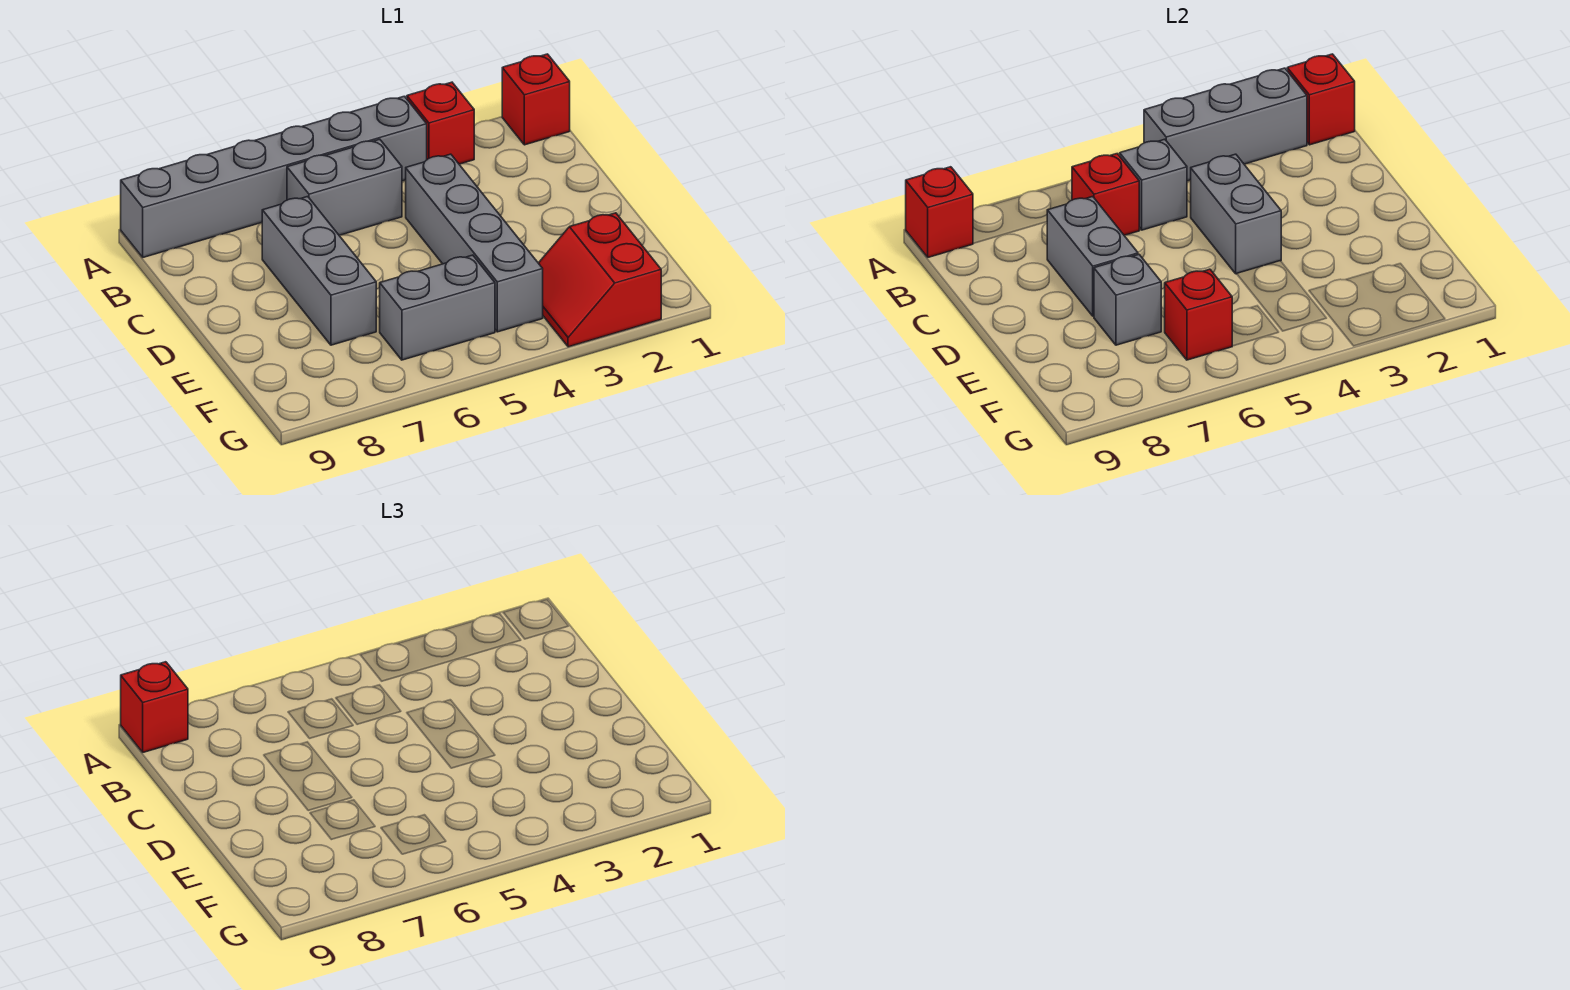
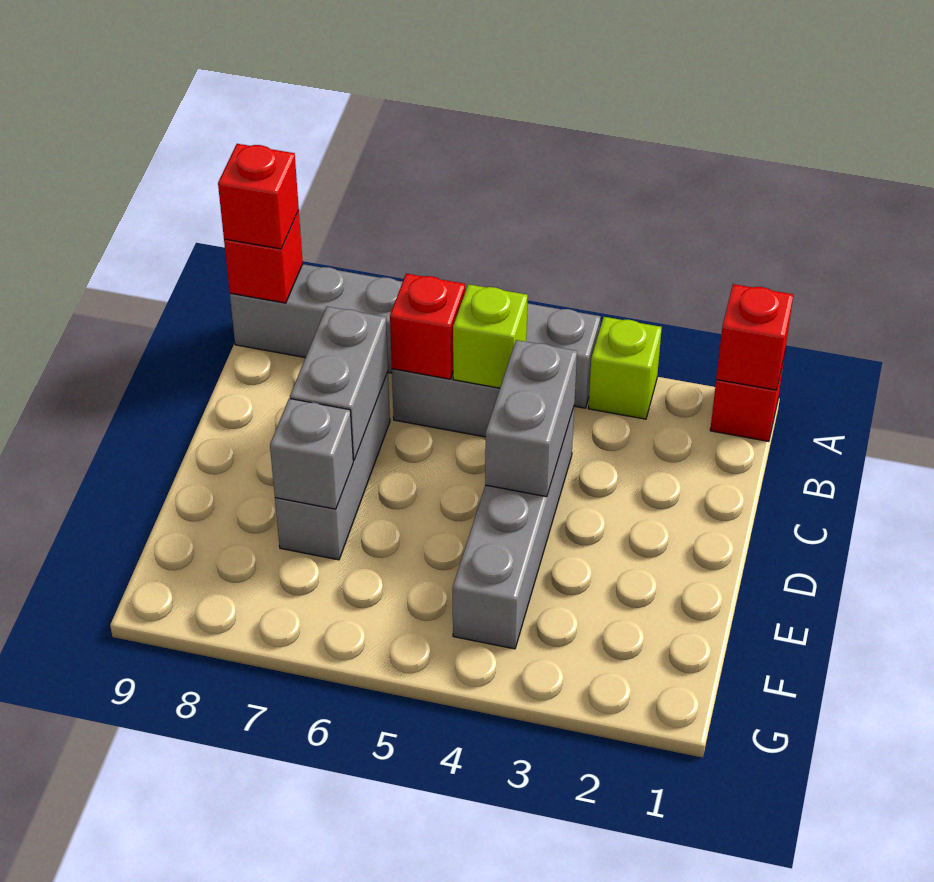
grey brick A2:A4 level 2 -> none
red brick A3 level 1 -> lime brick A3 level 1
grey brick B5 level 2 -> lime brick B5 level 2
red slope F2:G3 level 1 top 2 -> none
grey brick F5:F6 level 1 -> none
red brick F6 level 2 -> none

